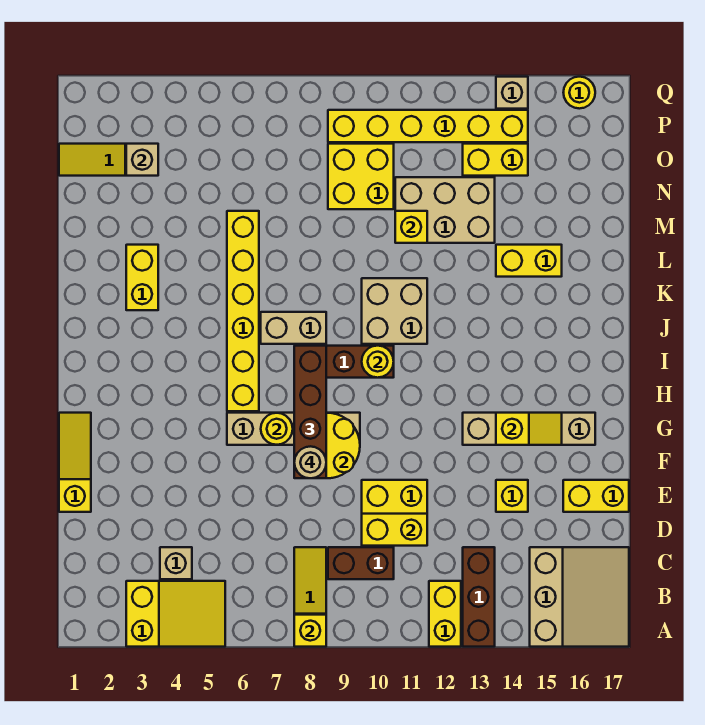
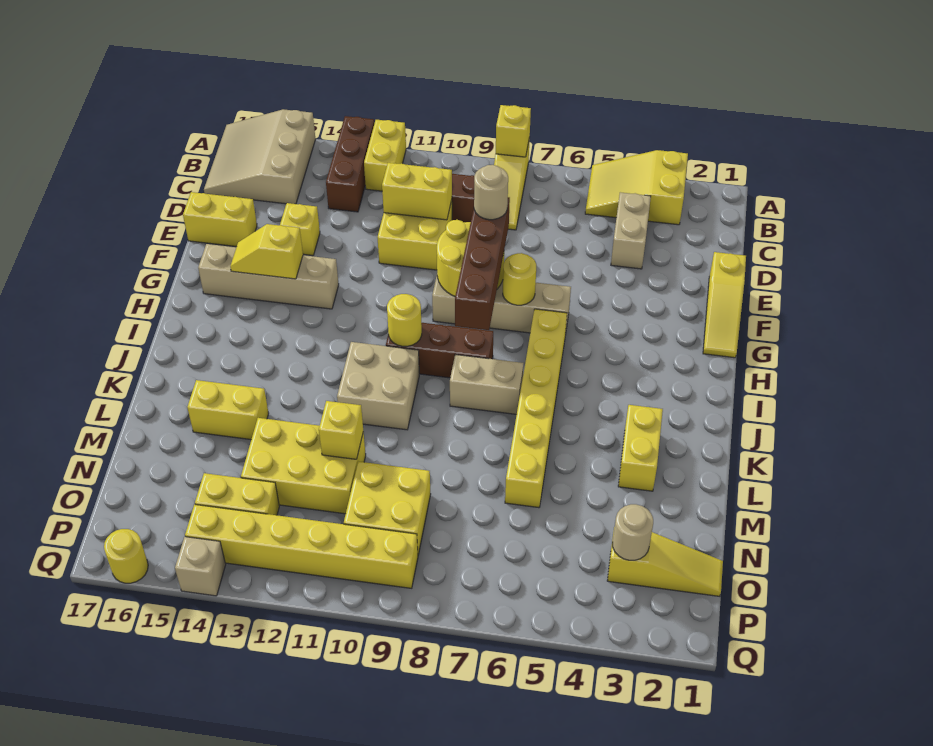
tan brick C4 level 1 -> tan brick C4:D4 level 1
tan brick M11:N13 level 1 -> yellow brick M11:N13 level 1
tan brick O3 level 2 -> tan round brick O3 level 2

